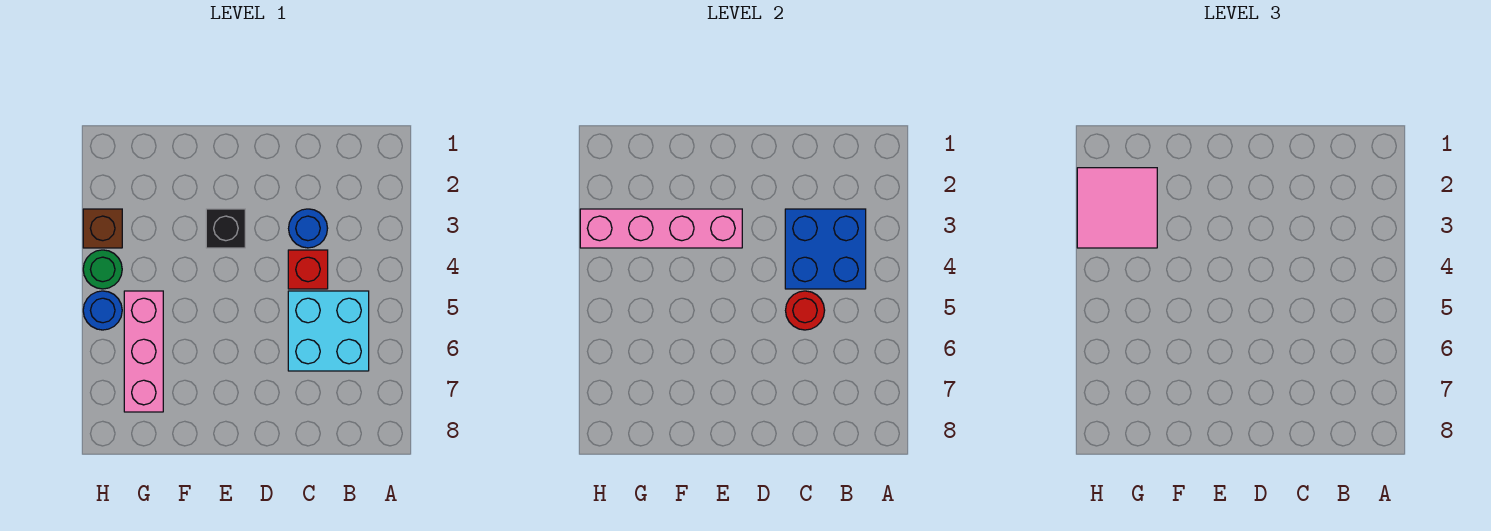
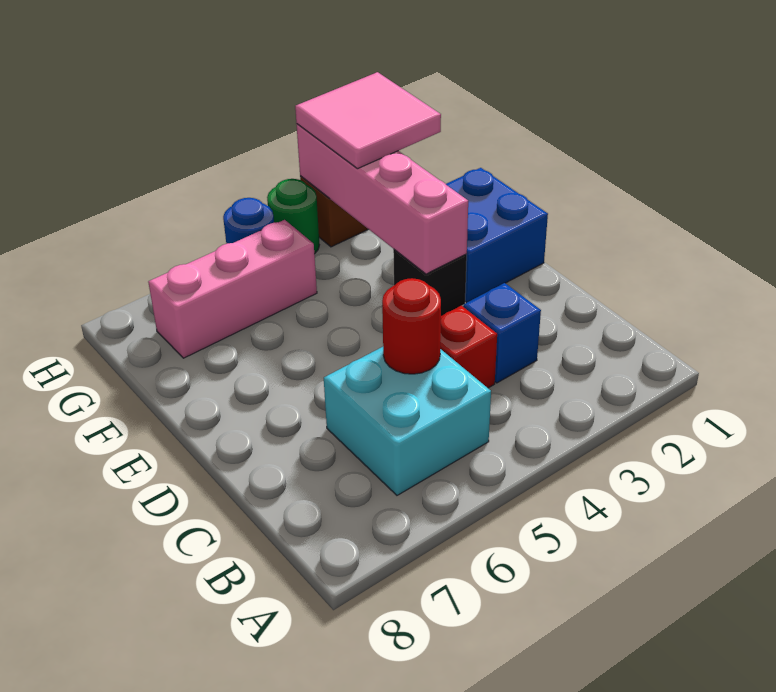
blue brick B3:C4 level 2 -> blue brick E1:F2 level 1
blue round brick C3 level 1 -> blue brick C3 level 1

